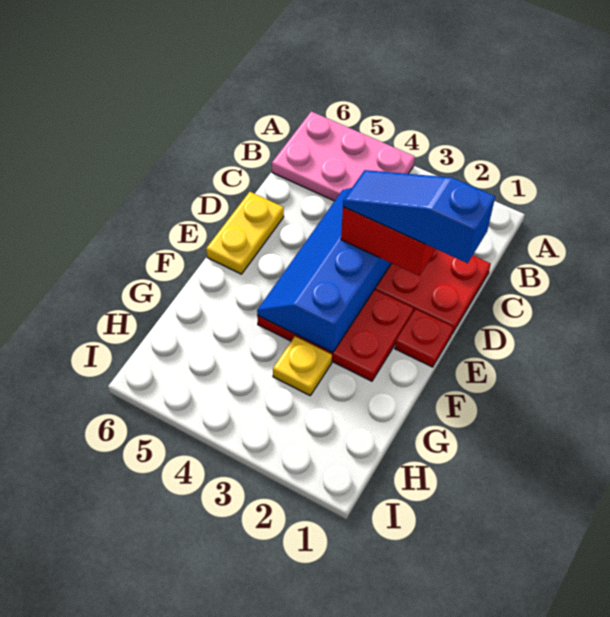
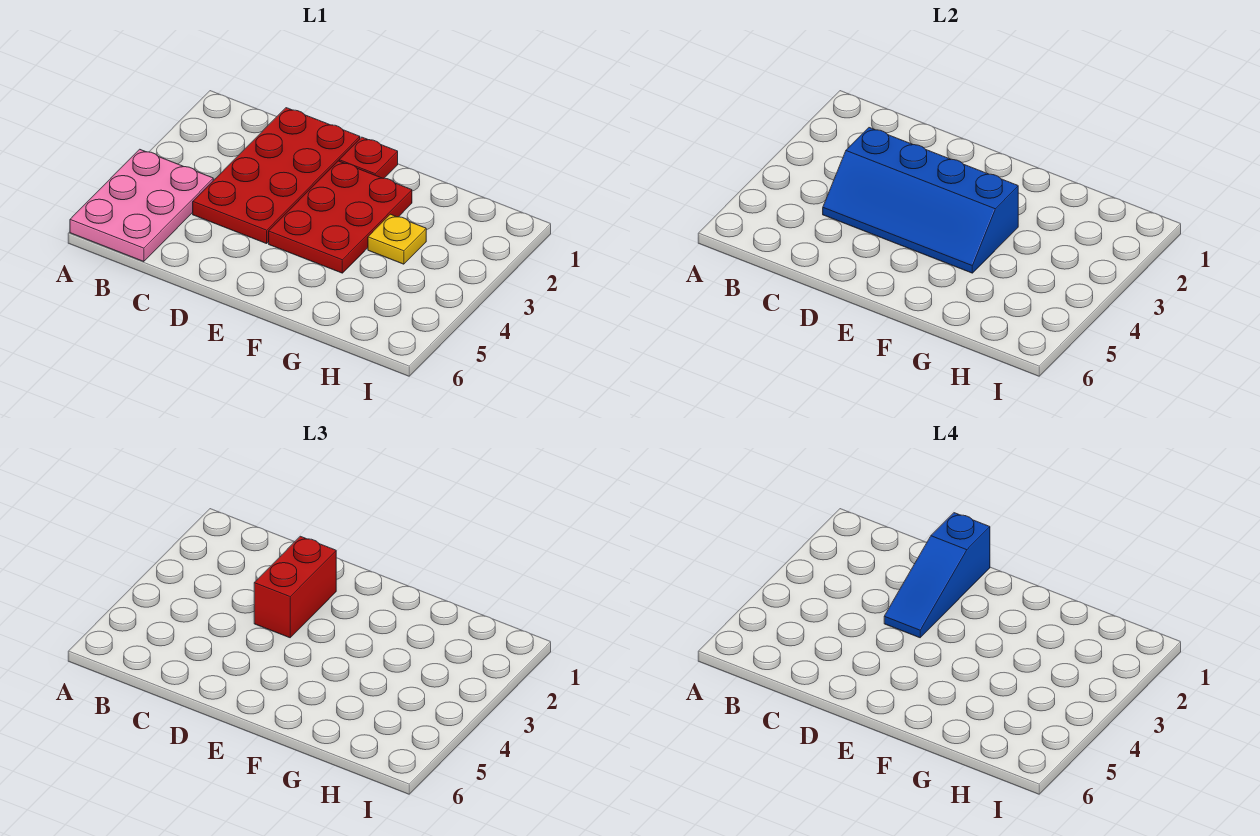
yellow plate D6:E6 level 1 -> none

